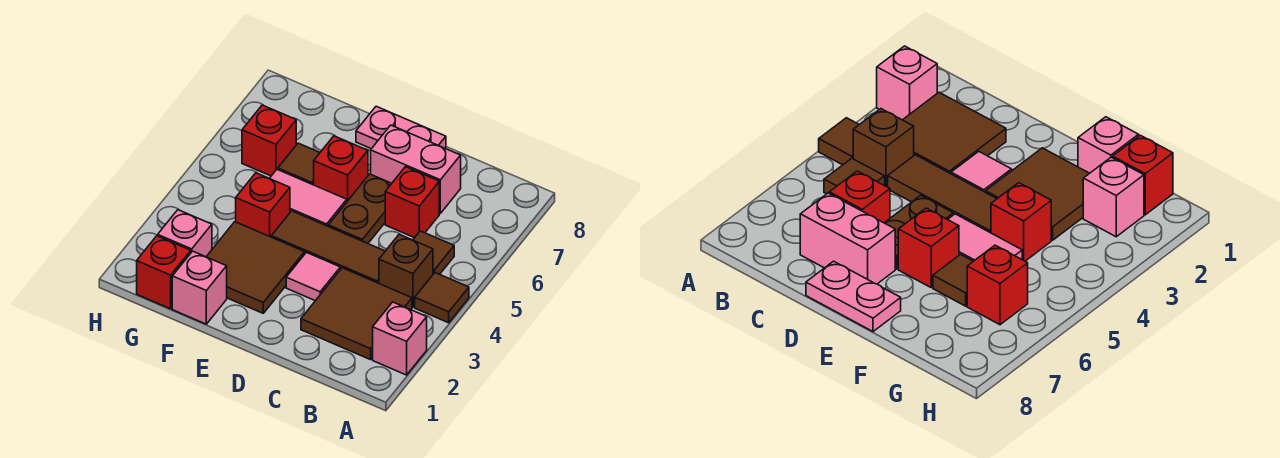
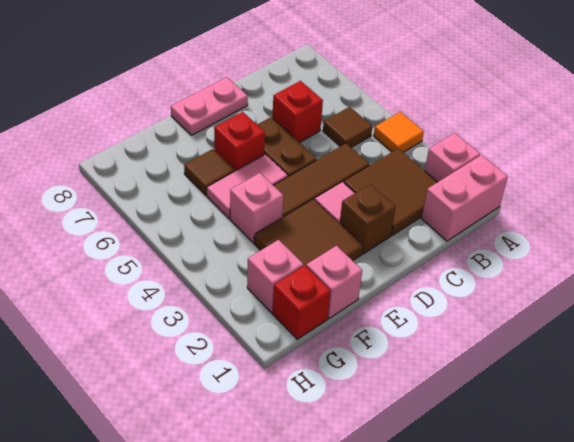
brown tile A4 level 1 -> orange tile A4 level 1
brown brick B4 level 1 -> brown brick D2 level 1
pink brick C7:D7 level 1 -> pink brick A1:B1 level 1
red brick F4 level 1 -> pink brick F4 level 1
red brick G6 level 1 -> none

